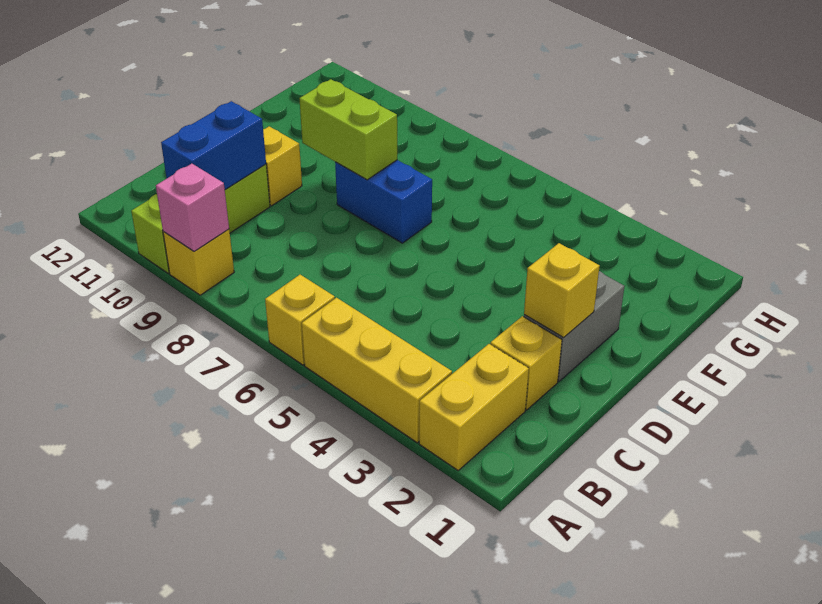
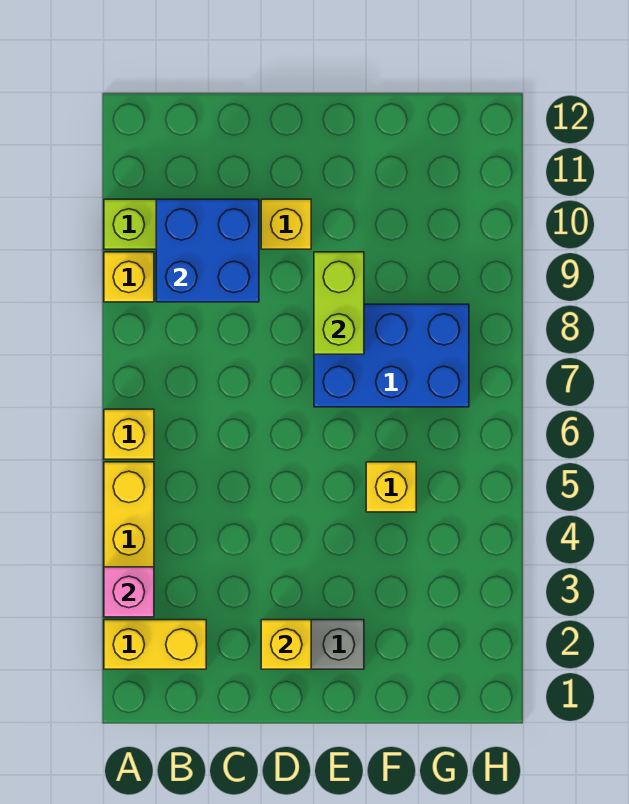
pink brick A9 level 2 -> pink brick A3 level 2
blue brick B10:C10 level 2 -> blue brick B9:C10 level 2
yellow brick C2 level 1 -> yellow brick F5 level 1
blue brick E7:E8 level 1 -> blue brick E7:G8 level 1

